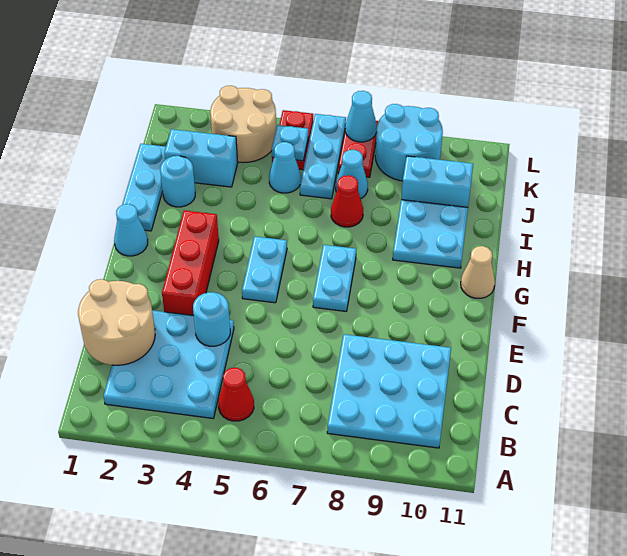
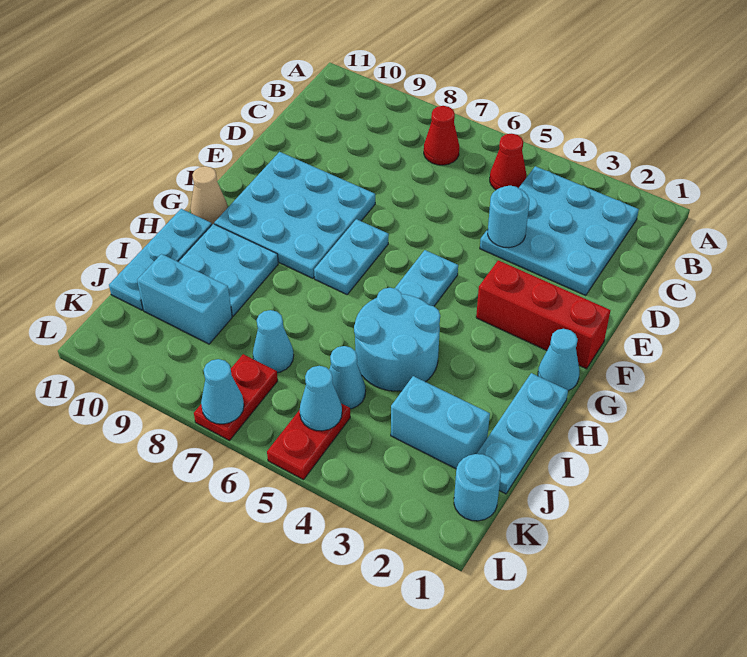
cyan plate B8:D10 level 1 -> cyan plate E8:G10 level 1
tan round brick C1:D2 level 2 -> none
red brick E3:G3 level 1 -> red brick F1:F3 level 1
cyan round brick I2 level 1 -> cyan round brick K1 level 1
red cone I7 level 1 -> red cone B7 level 1
cyan plate J6:L6 level 1 -> cyan plate H11:J11 level 1
tan round brick K3:L4 level 1 -> none
cyan plate K5 level 2 -> cyan cone K5 level 2
cyan round brick K8:L9 level 1 -> cyan round brick H4:I5 level 1

